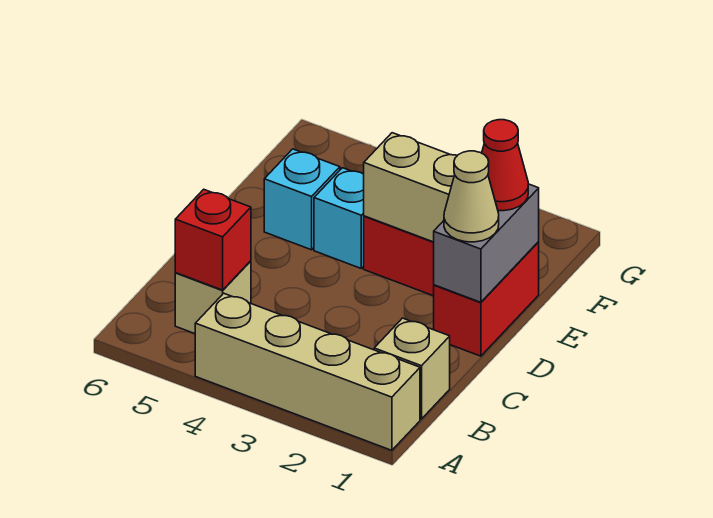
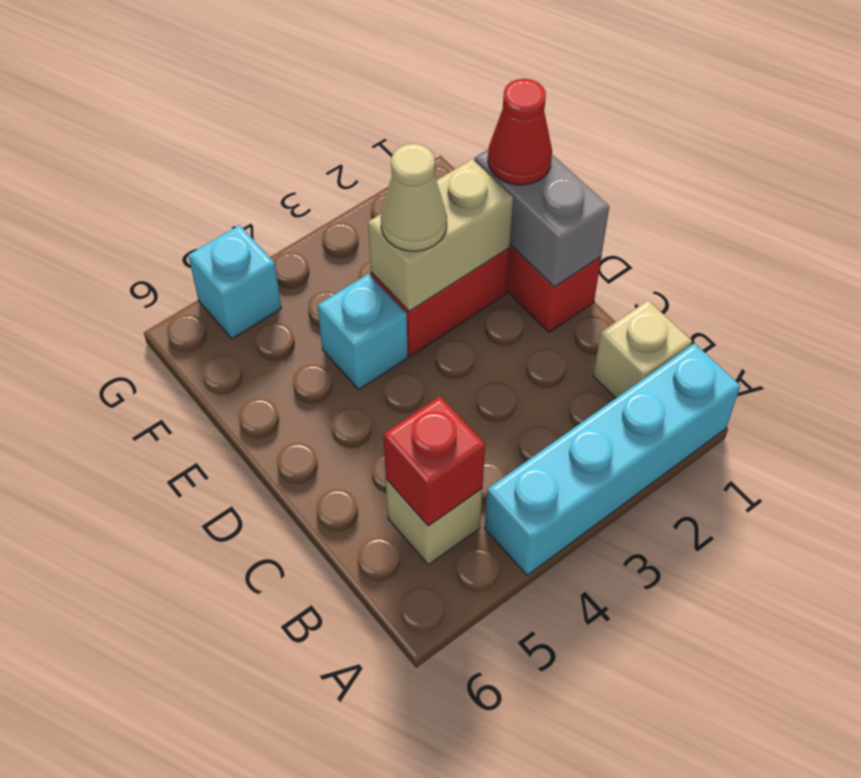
tan brick A1:A4 level 1 -> cyan brick A1:A4 level 1
tan cone D1 level 3 -> tan cone E3 level 3
cyan brick E5 level 1 -> cyan brick G5 level 1

